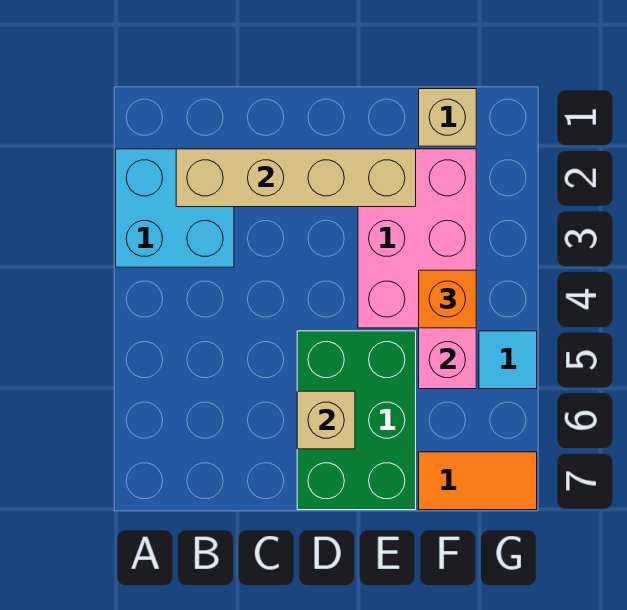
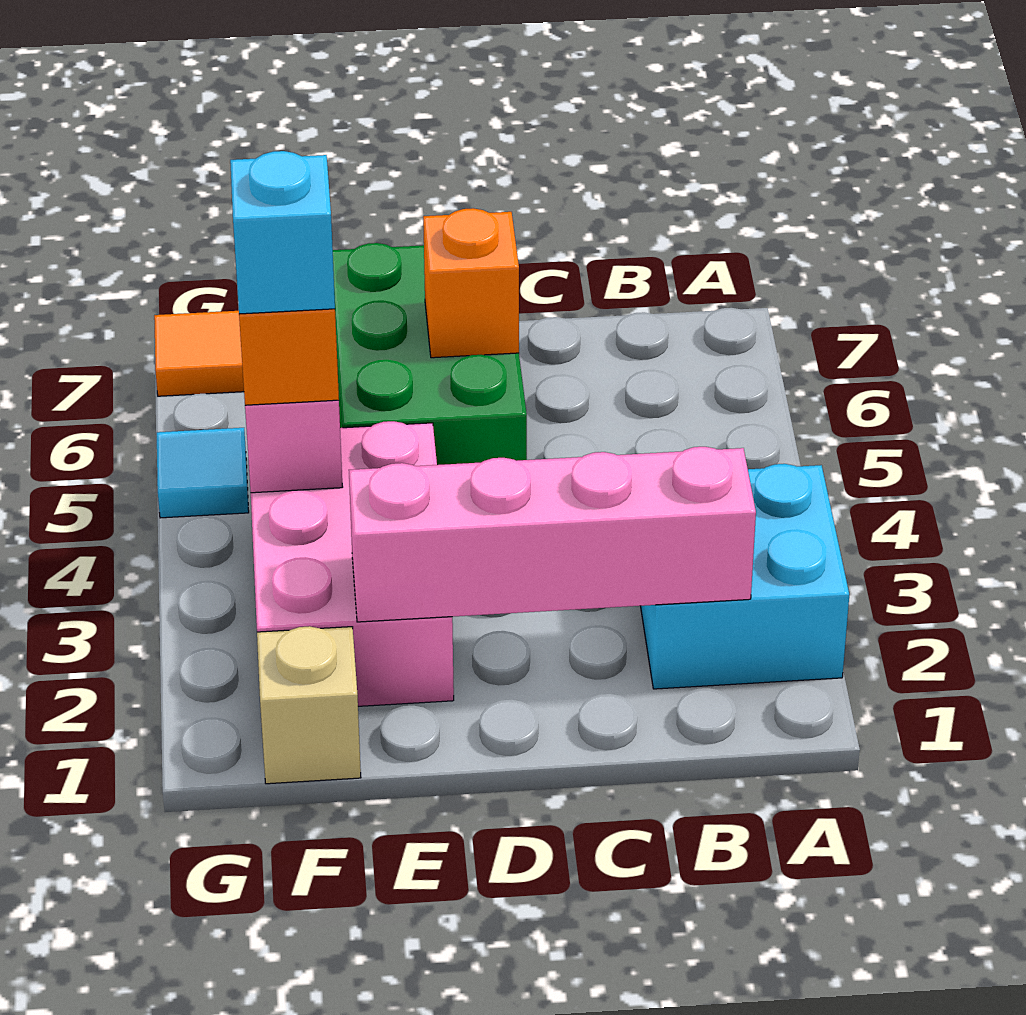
tan brick B2:E2 level 2 -> pink brick B2:E2 level 2
tan brick D6 level 2 -> orange brick D6 level 2
none -> cyan brick F4 level 4

